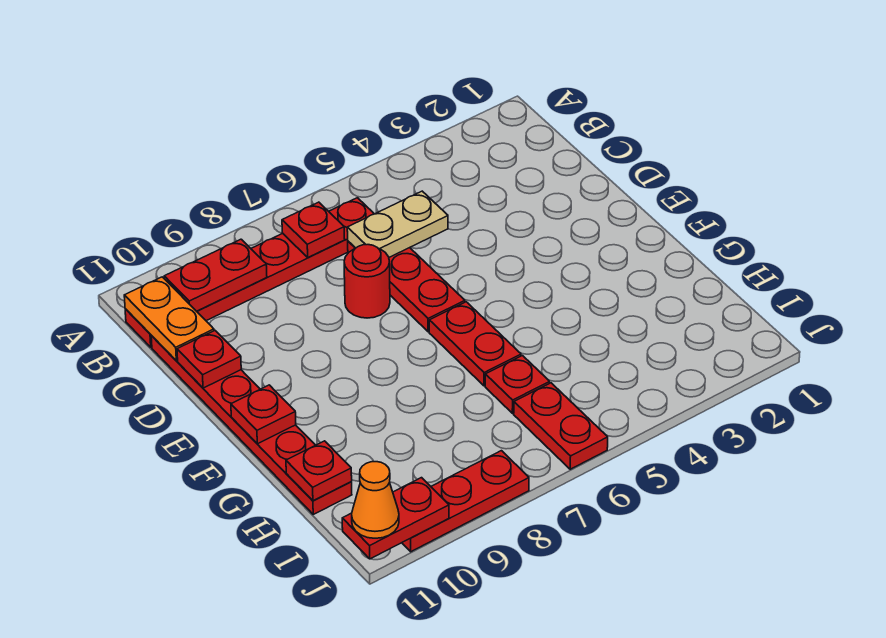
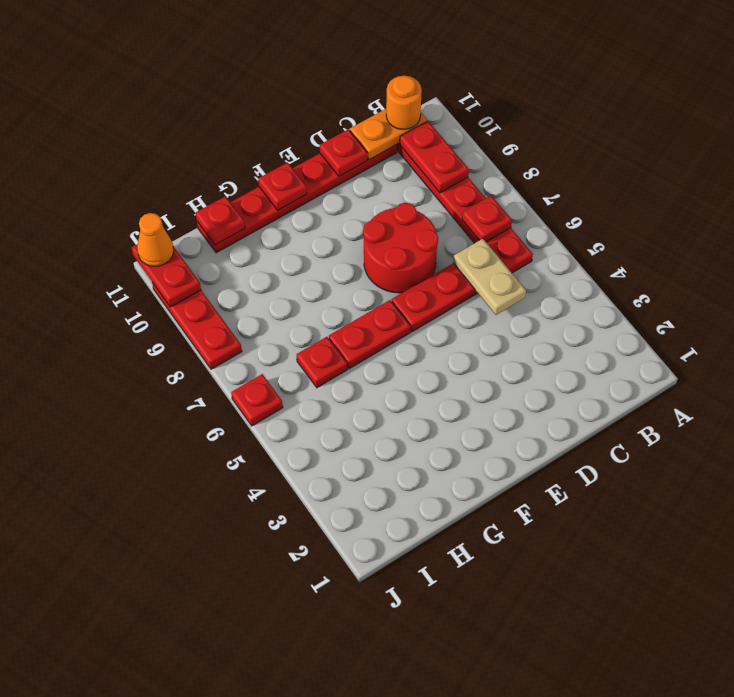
none -> orange round brick B11 level 3
red round brick D7 level 1 -> red round brick D7:E8 level 1
red plate I6:J6 level 1 -> red plate J6 level 1

